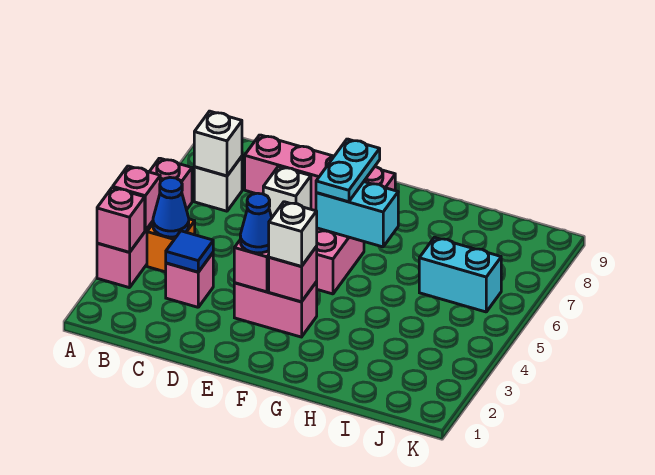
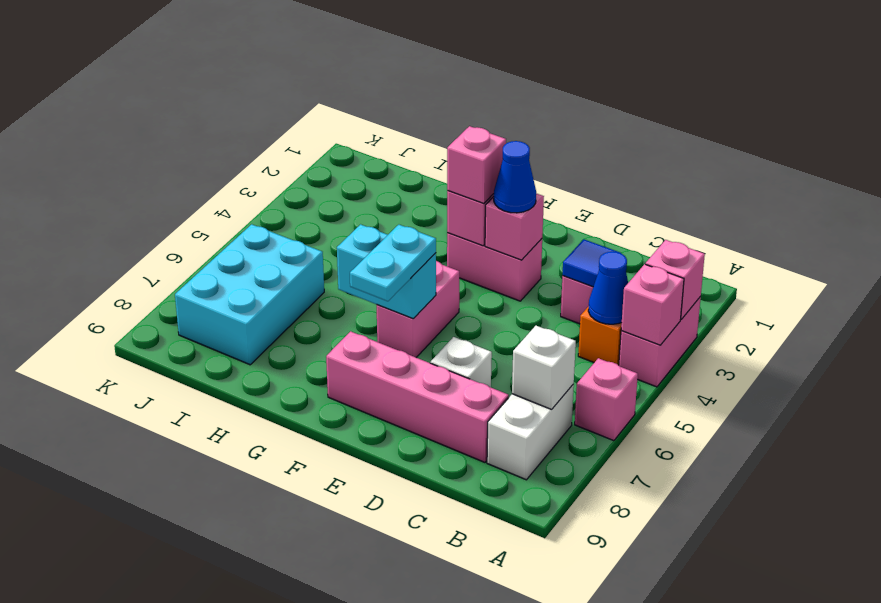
white brick B7 level 1 -> white brick B7:B8 level 1
white brick F3 level 3 -> pink brick F3 level 3
cyan brick I6:J6 level 1 -> cyan brick I6:J8 level 1

